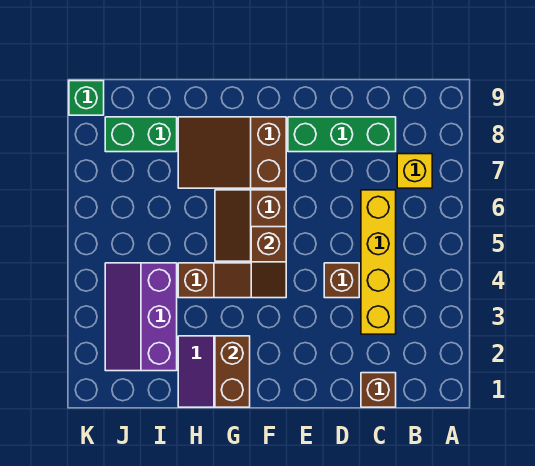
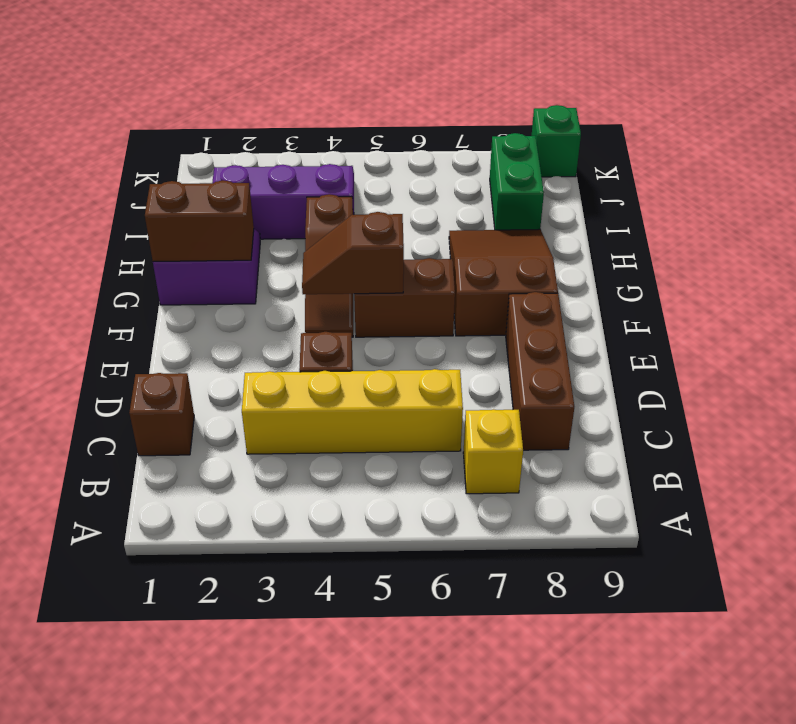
green brick C8:E8 level 1 -> brown brick C8:E8 level 1

